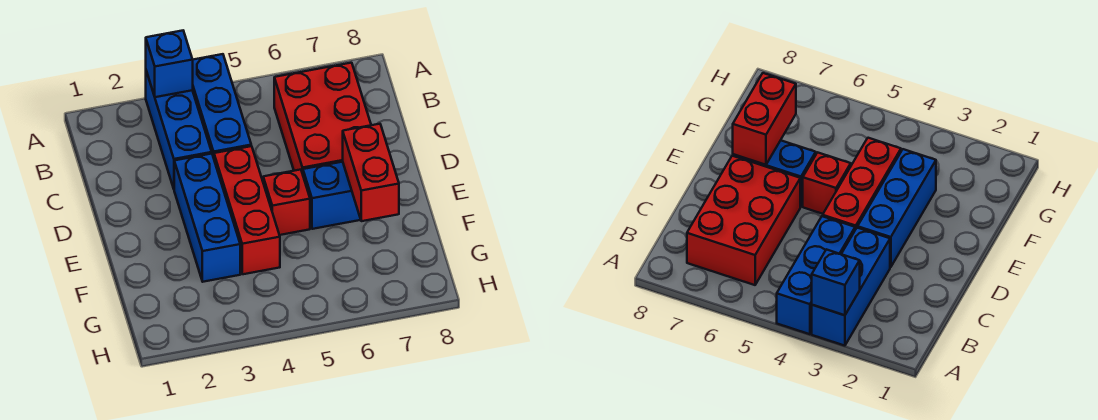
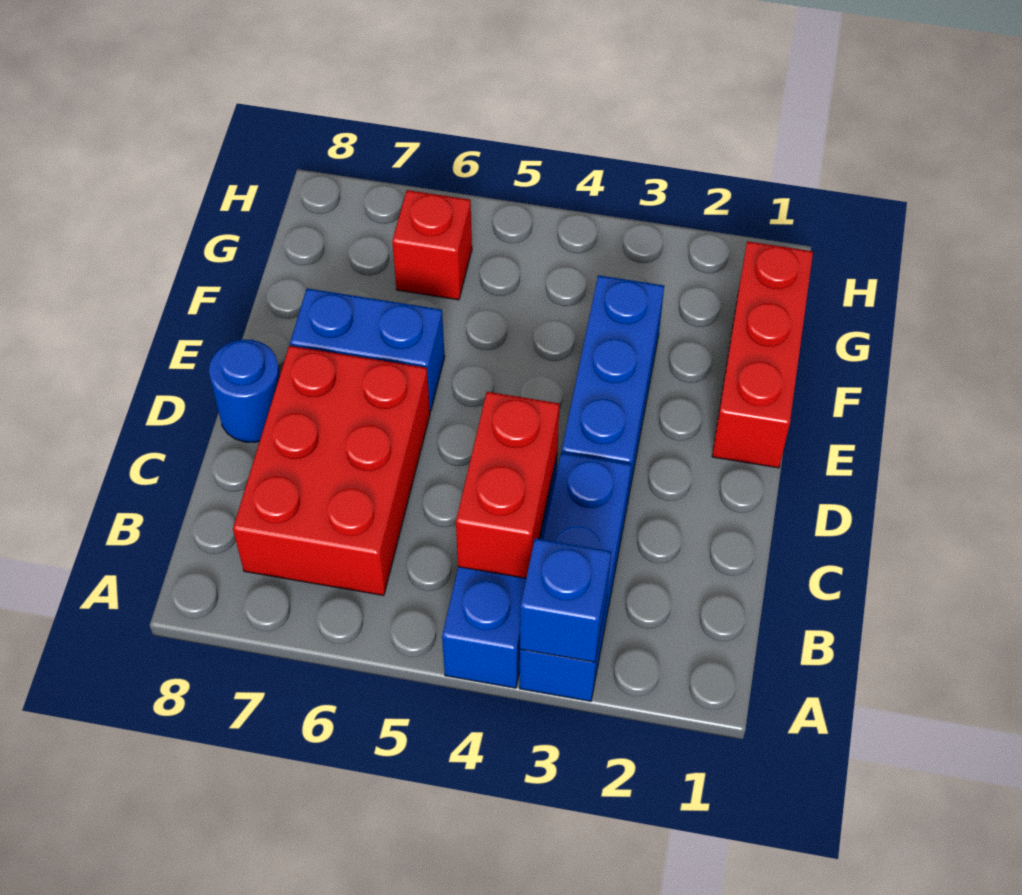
red brick D4:F4 level 1 -> red brick E1:G1 level 1
none -> blue round brick D8 level 1
red brick E5 level 1 -> red brick G6 level 1
red brick E7:F7 level 2 -> red brick B4:C4 level 2

